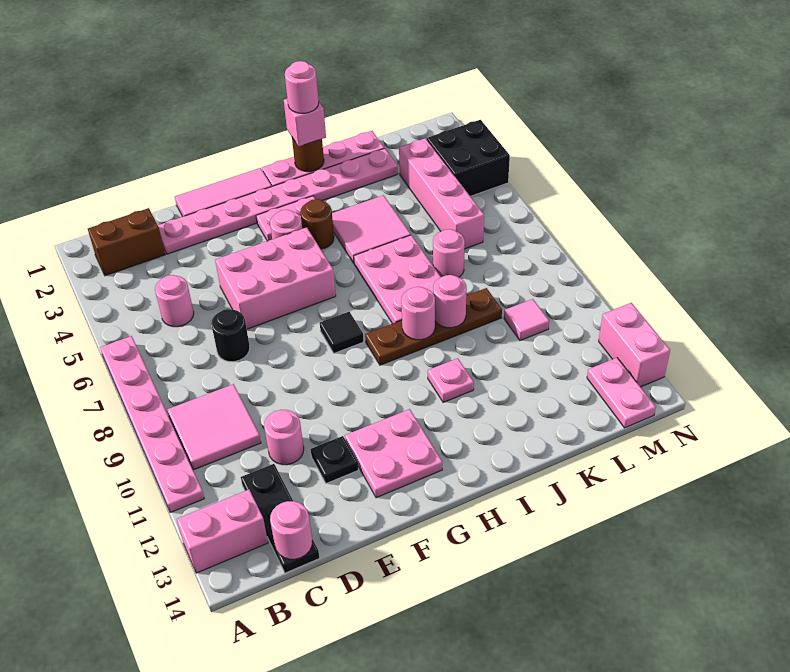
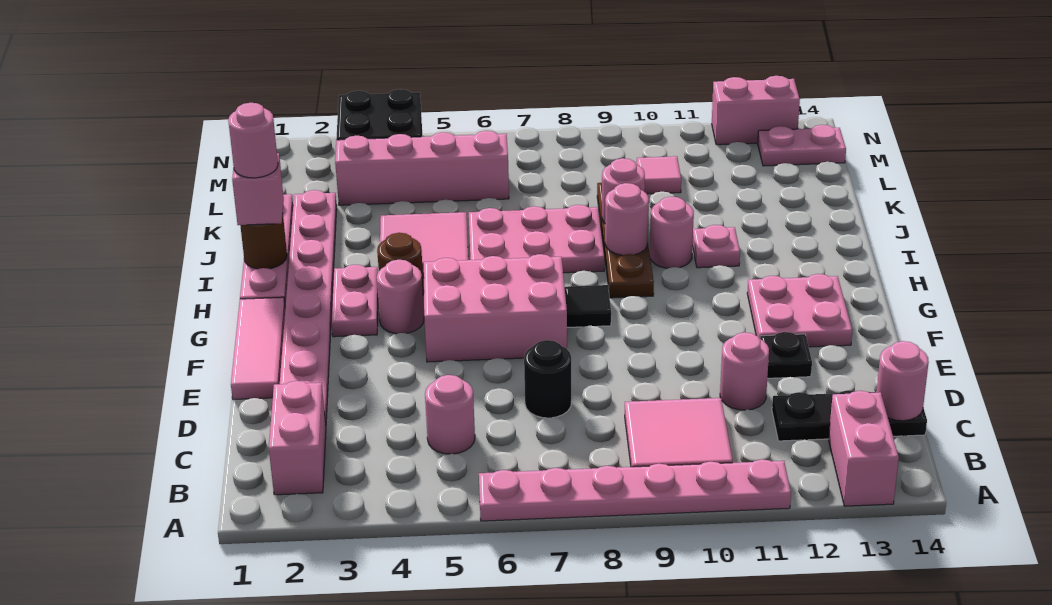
brown brick B2:C2 level 1 -> pink brick B2:C2 level 1
pink brick E5:G6 level 1 -> pink brick F5:G7 level 1
pink round brick K7 level 1 -> pink round brick I10 level 1

